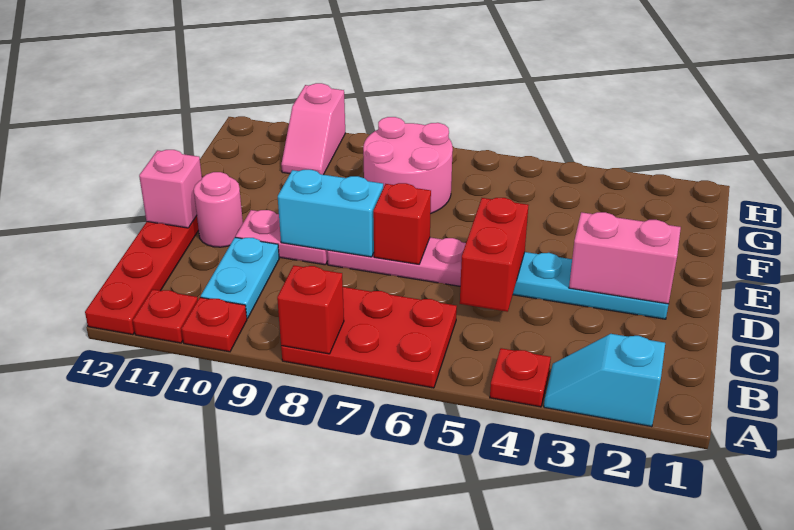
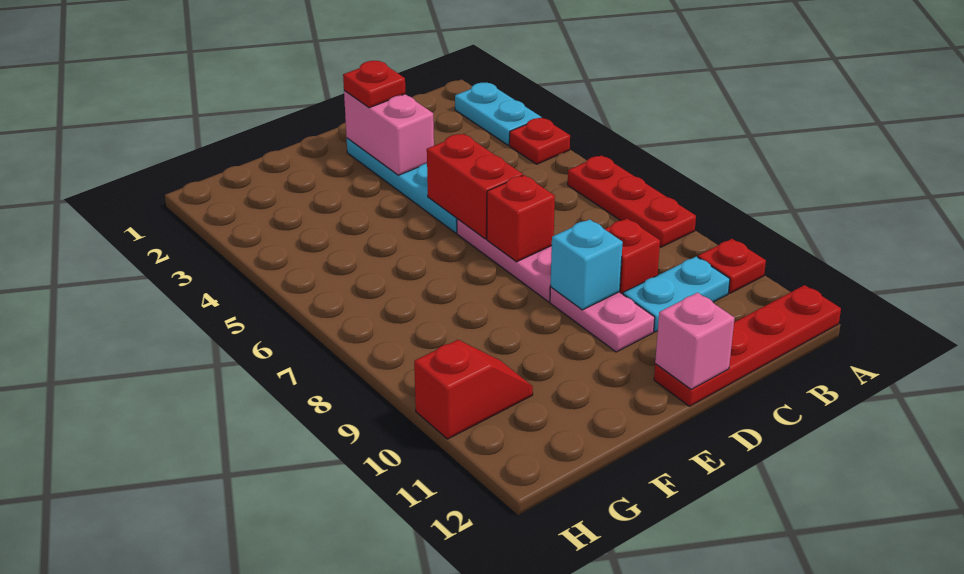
cyan slope A2:A3 level 1 top 2 -> cyan plate A2:A3 level 1
red plate A6:B8 level 1 -> red plate A6:A8 level 1
red brick A8 level 2 -> red brick C9 level 1
red plate A11 level 1 -> red plate D2 level 3
red brick C5:D5 level 2 -> red brick D5:D6 level 2
cyan brick D8:D9 level 2 -> cyan brick D9 level 2
pink round brick D11 level 1 -> none
pink round brick F7:G8 level 1 -> none
pink slope G10:H10 level 1 top H -> red slope G10:H10 level 1 top H

